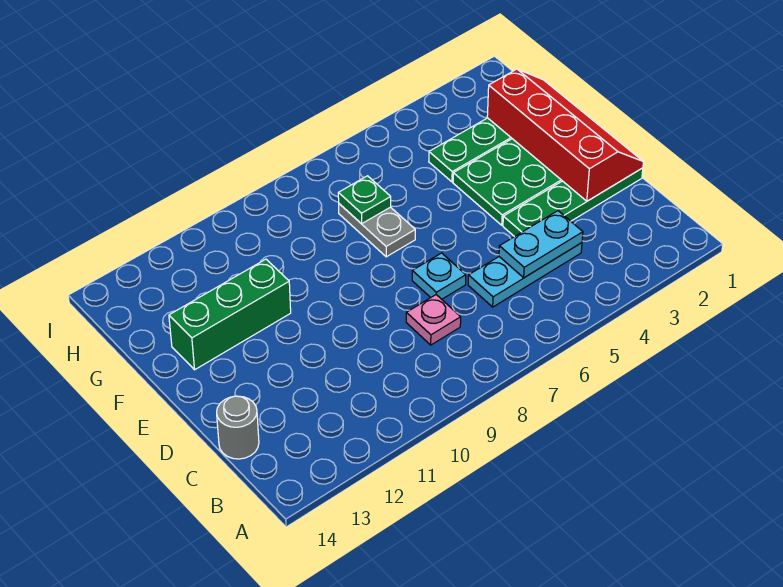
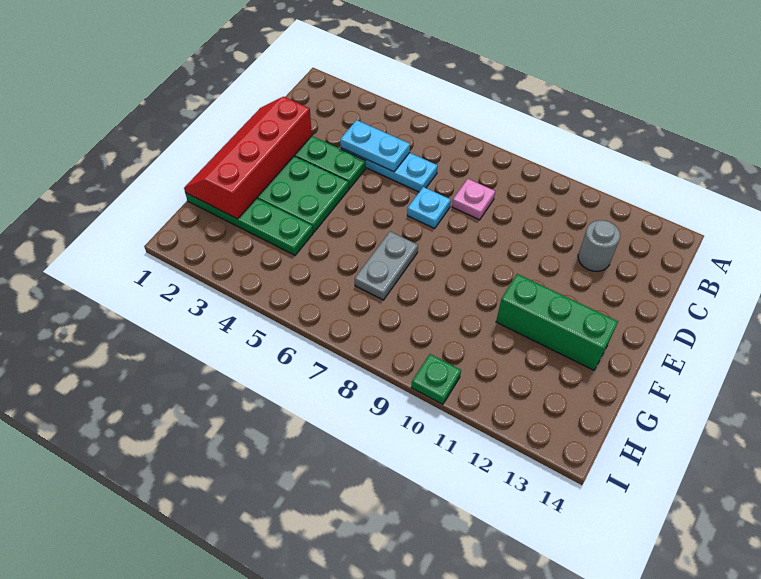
grey round brick C14 level 1 -> grey round brick C12 level 1
green plate G7 level 2 -> green plate I10 level 1

